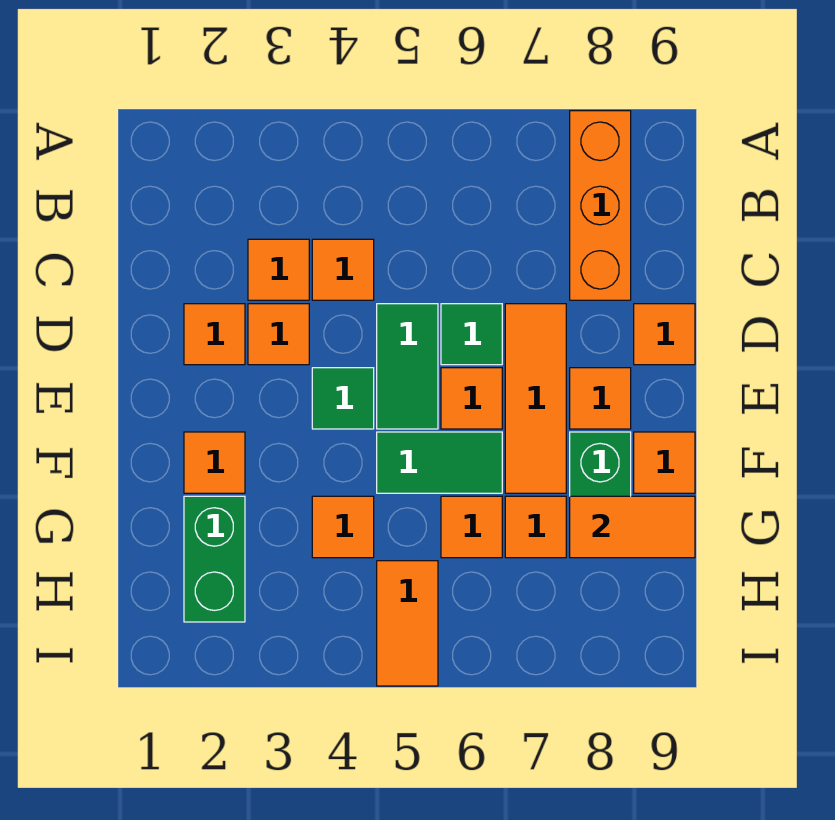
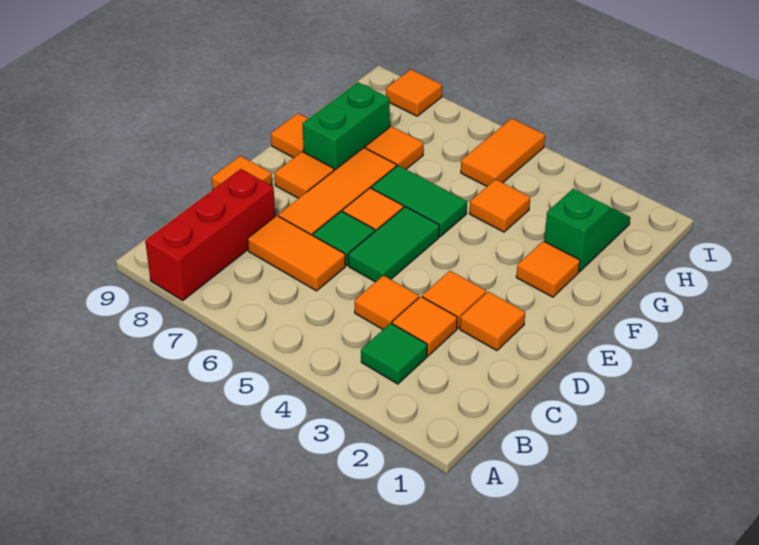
orange brick A8:C8 level 1 -> red brick A8:C8 level 1
green tile E4 level 1 -> green tile B3 level 1
green brick G2:H2 level 1 -> green slope G2:H2 level 1 top G
orange tile G6 level 1 -> orange tile I8 level 1
orange tile G8:G9 level 2 -> orange tile C6:C7 level 1

